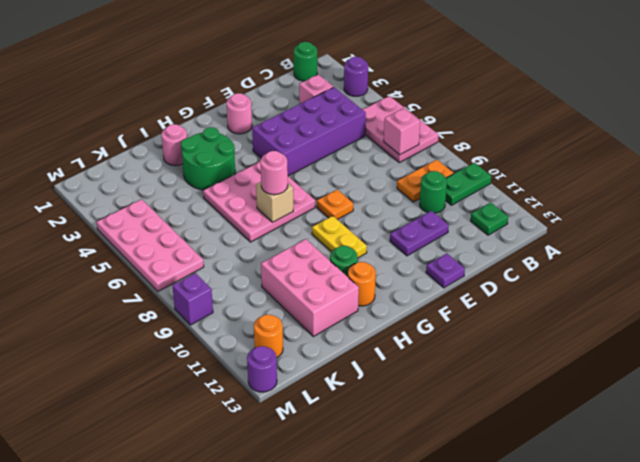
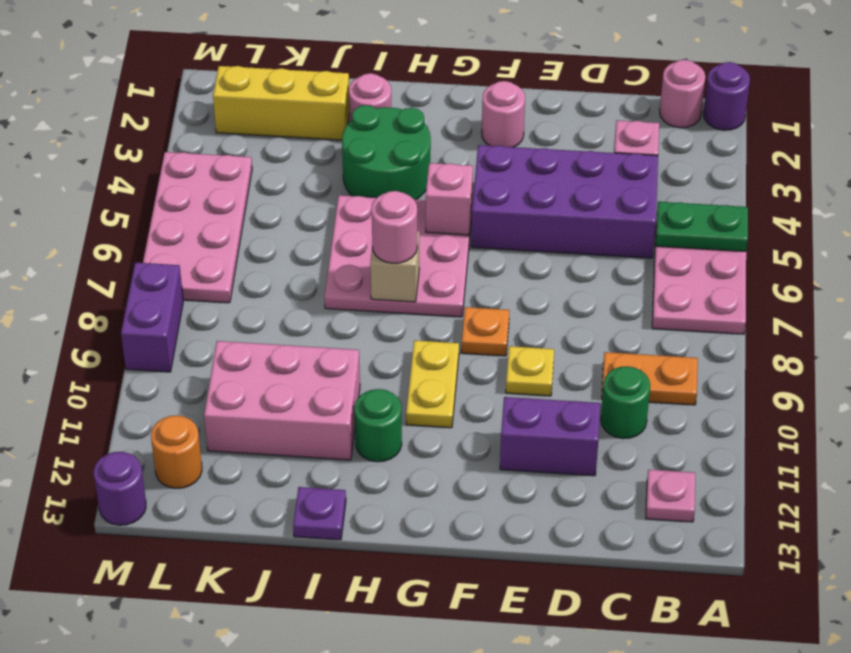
purple round brick A3 level 1 -> purple round brick A1 level 1
green plate A10:B10 level 1 -> green plate A5:B5 level 2
green round brick B1 level 1 -> pink round brick B1 level 1
pink brick B7 level 2 -> pink brick G5 level 2
green plate B12 level 1 -> pink plate B12 level 1
purple plate D11:E11 level 1 -> purple brick D11:E11 level 1
none -> yellow plate E9 level 1
purple plate E13 level 1 -> purple plate I13 level 1
orange round brick H12 level 1 -> none
pink brick I10:J12 level 1 -> pink brick I10:K11 level 1
none -> yellow brick J2:L2 level 1
purple brick M9 level 1 -> purple brick M8:M9 level 1

